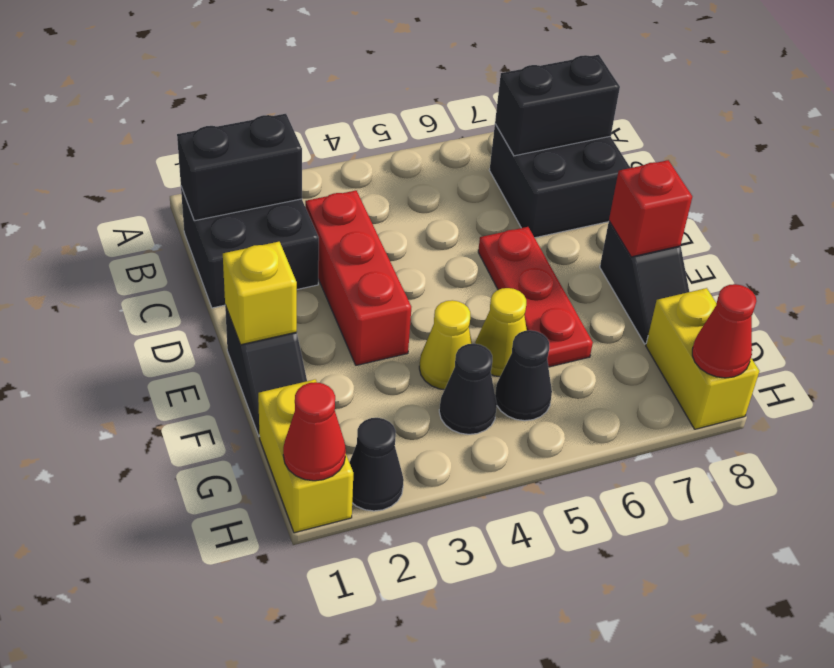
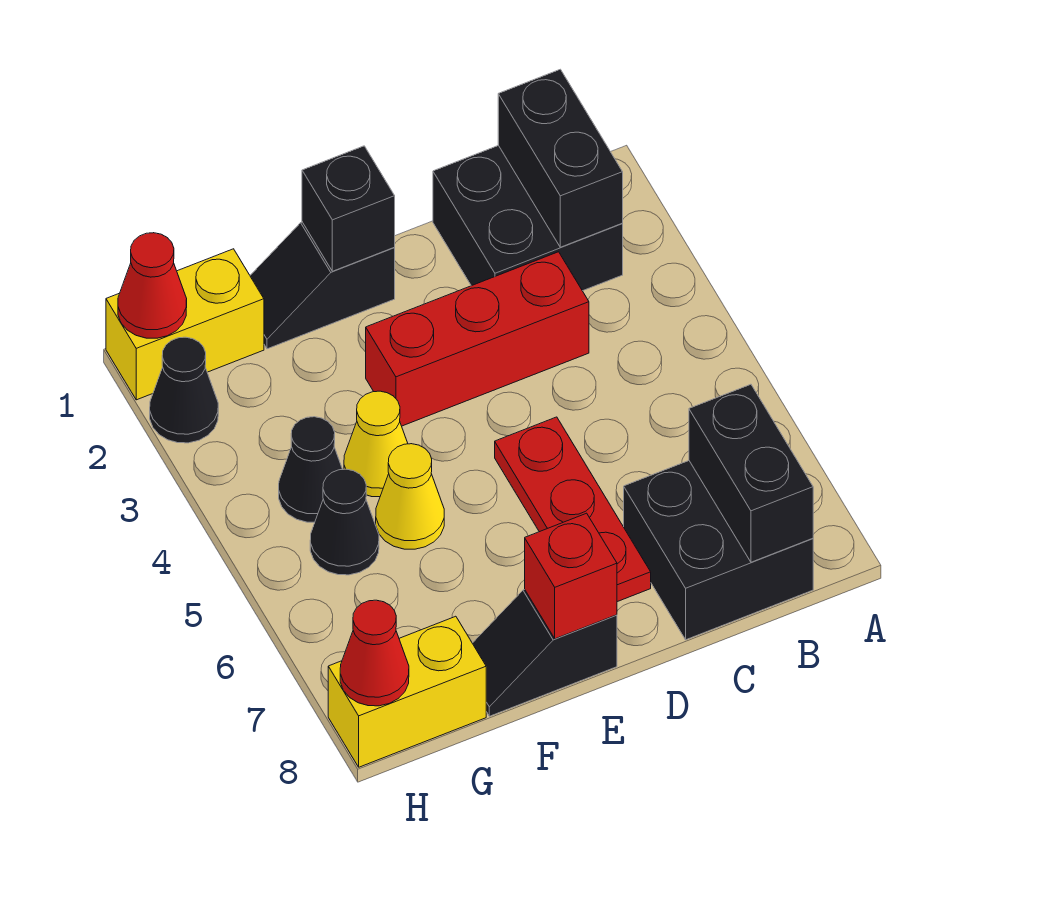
red plate D6:F6 level 1 -> red plate D5:D7 level 1
yellow brick E1 level 2 -> black brick E1 level 2

